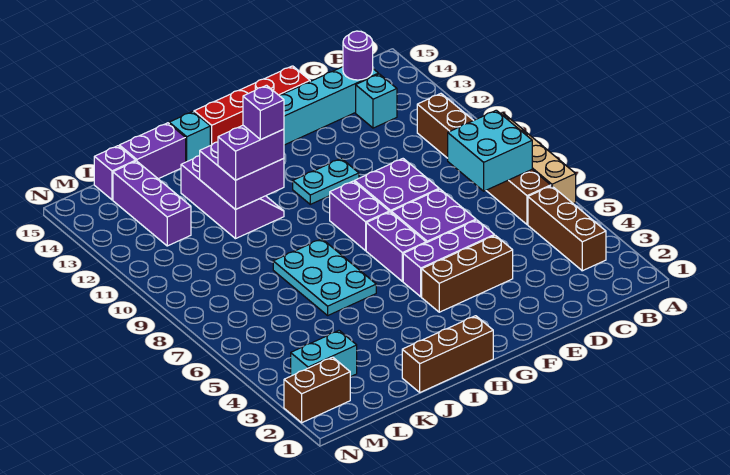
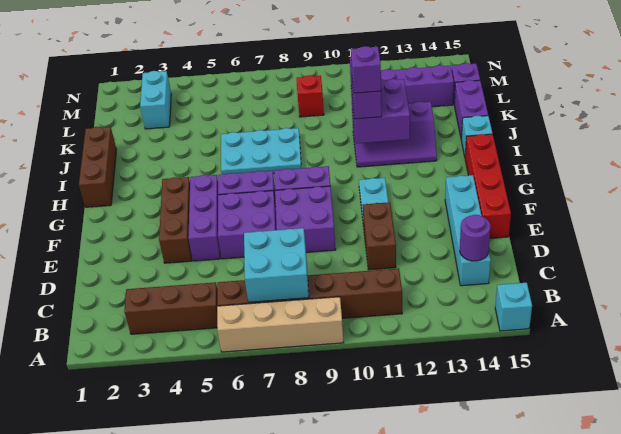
cyan brick C13 level 1 -> cyan brick A15 level 1
none -> red brick L9 level 1
brown brick M2:N2 level 1 -> brown brick D11:E11 level 1

